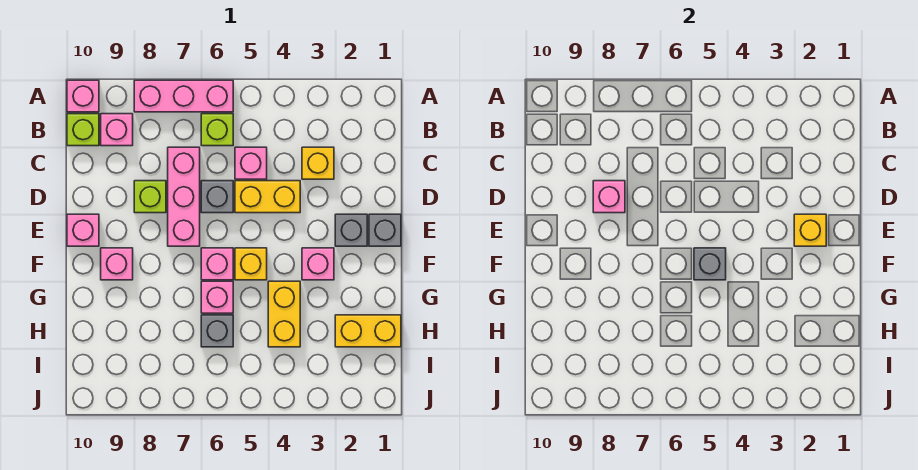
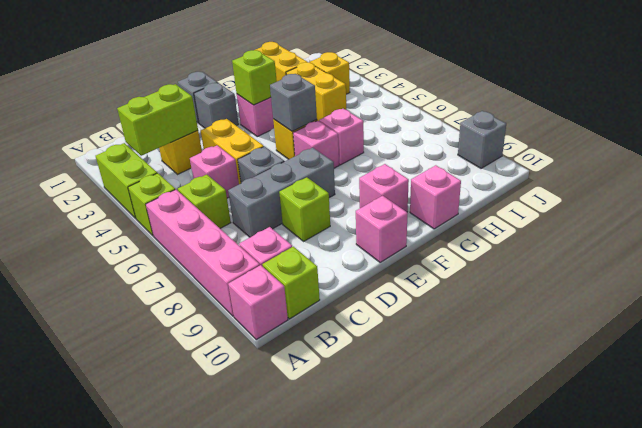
none -> lime brick A3:A4 level 1
none -> lime brick A5 level 1
pink brick A6:A8 level 1 -> pink brick A6:A9 level 1
none -> lime brick B3:C3 level 2
pink brick C7:E7 level 1 -> grey brick C7:E7 level 1
pink brick D8 level 2 -> pink brick G10 level 1
yellow brick E2 level 2 -> yellow brick I3 level 1
none -> lime brick F3 level 2
yellow brick G4:H4 level 1 -> yellow brick H3:H4 level 1
grey brick H6 level 1 -> grey brick J9 level 1

